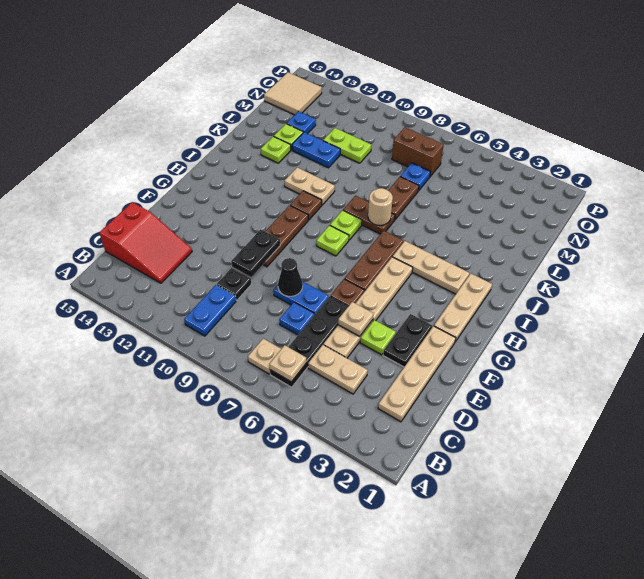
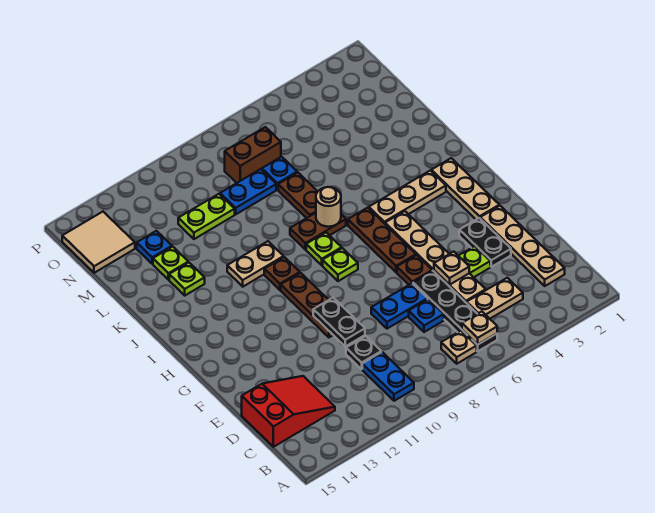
black cone E8 level 2 -> none
blue plate L11:L12 level 1 -> blue plate M8:M9 level 1

